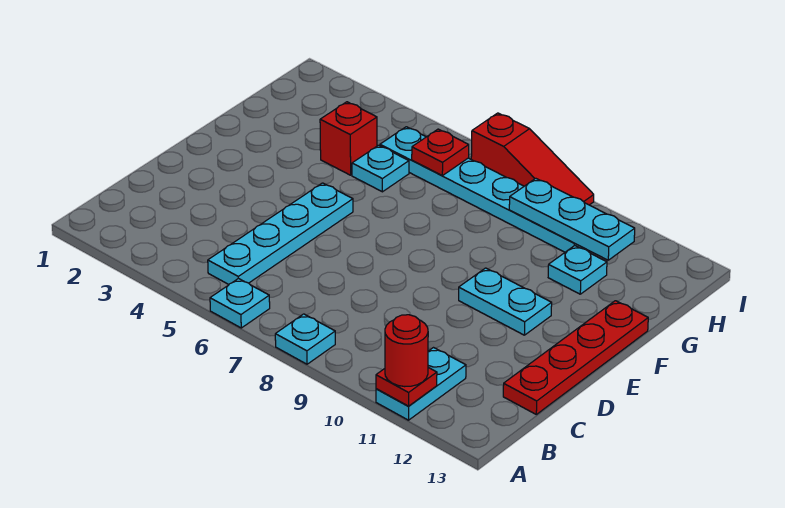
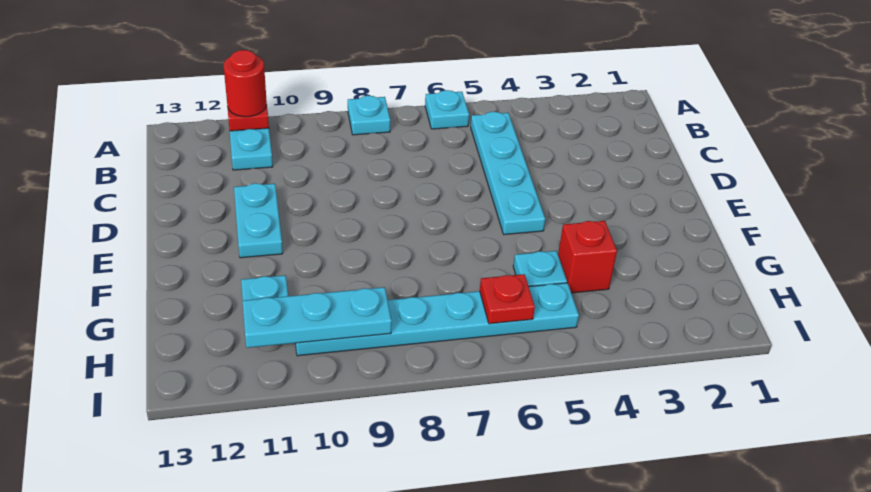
red plate C13:F13 level 1 -> none
cyan plate E10:E11 level 1 -> cyan plate D11:E11 level 1
red slope I7:I9 level 1 top 7 -> none

